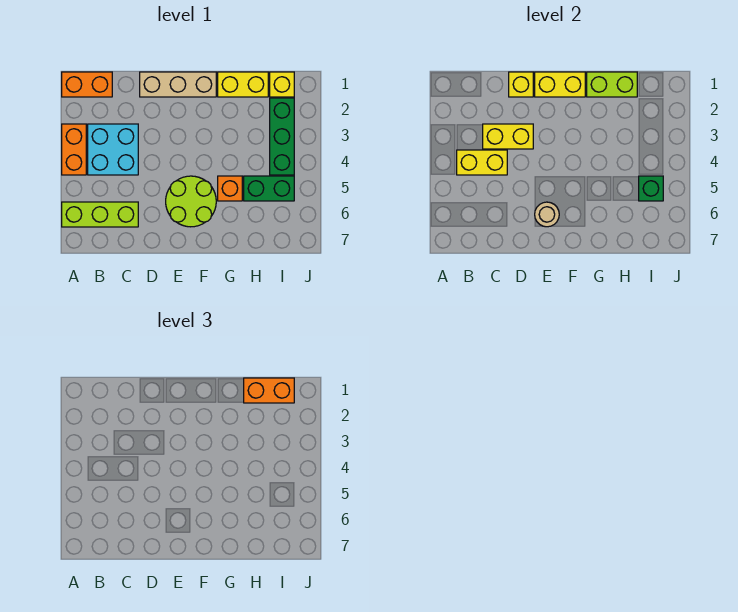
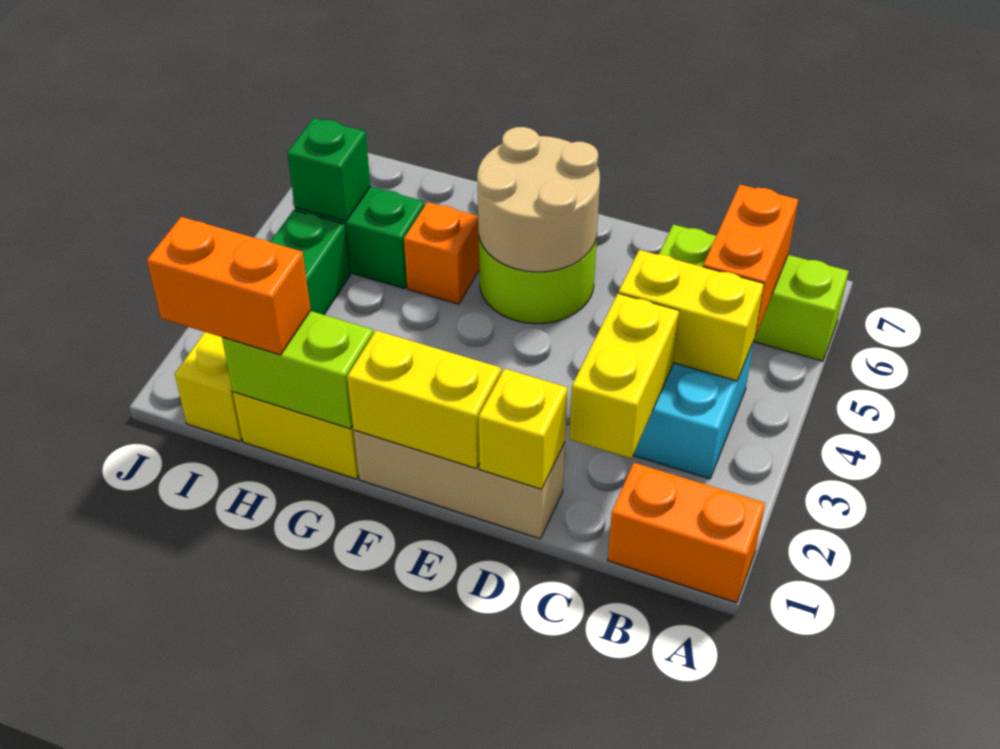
orange brick A3:A4 level 1 -> orange brick B5:B6 level 2
yellow brick C3:D3 level 2 -> yellow brick C2:C3 level 2
tan round brick E6 level 2 -> tan round brick E5:F6 level 2

